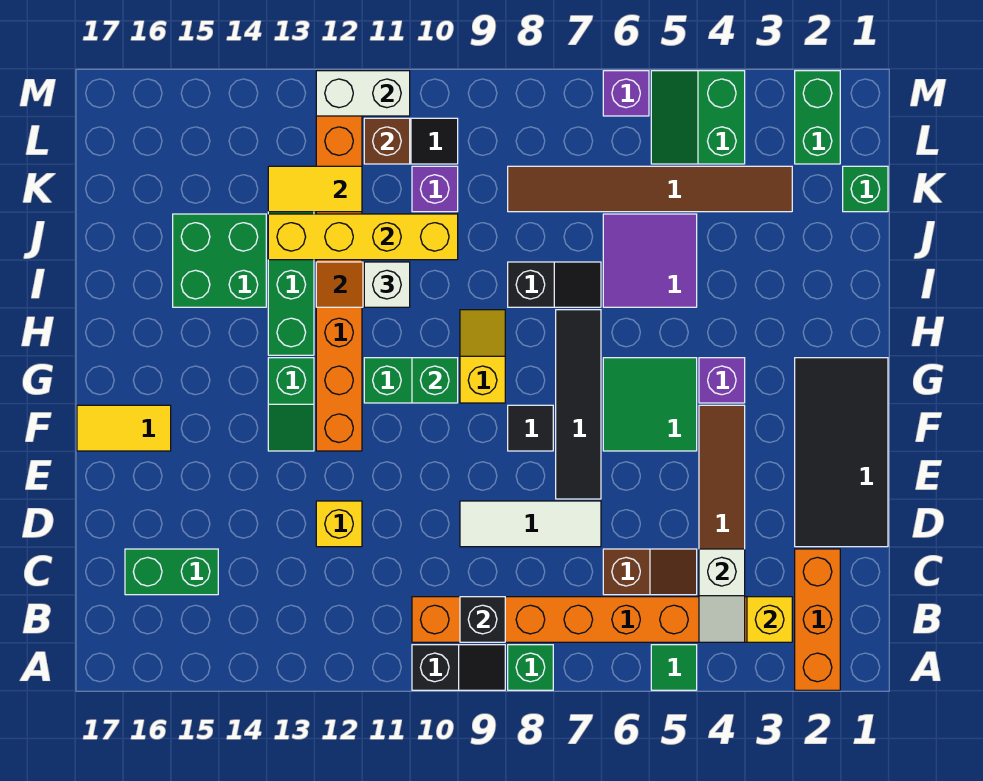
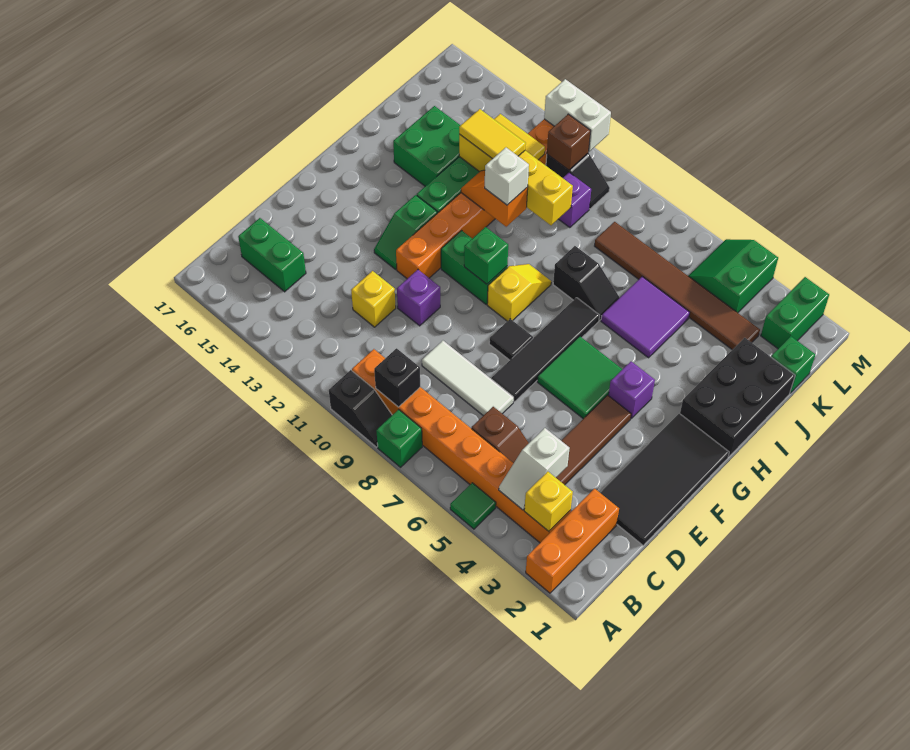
yellow tile F16:F17 level 1 -> yellow tile J12:J13 level 3
none -> black brick H1:J2 level 1
purple brick M6 level 1 -> purple brick E11 level 1

